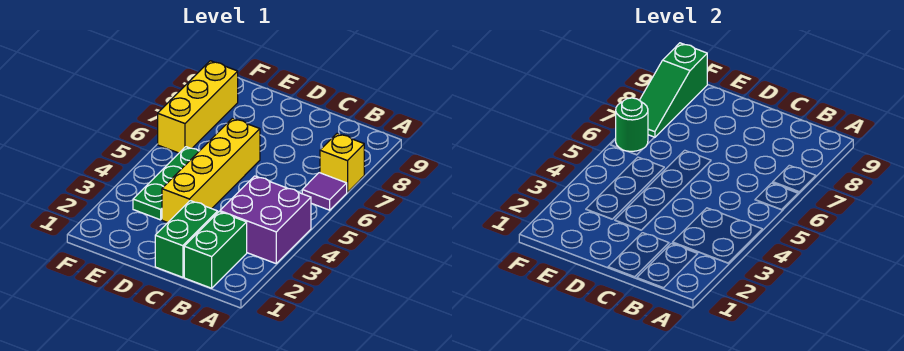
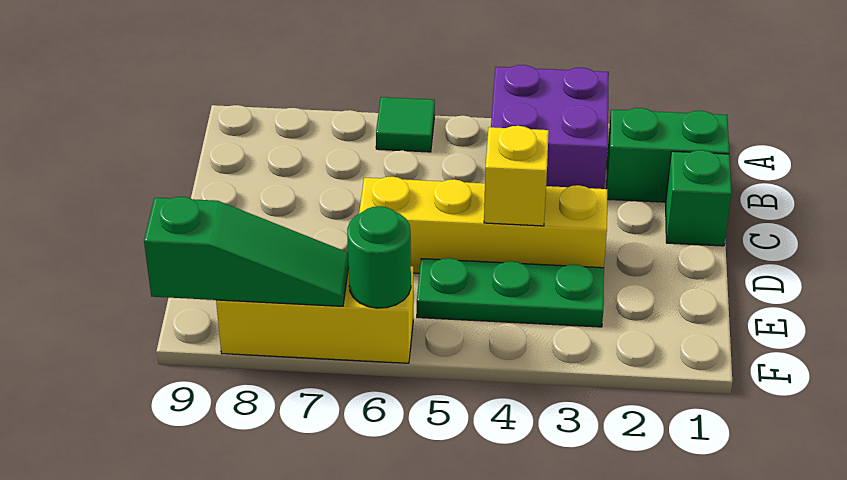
purple tile A6 level 1 -> green tile A6 level 1
yellow brick A7 level 1 -> yellow brick D4 level 2
green brick C1:C2 level 1 -> green brick C1 level 1

